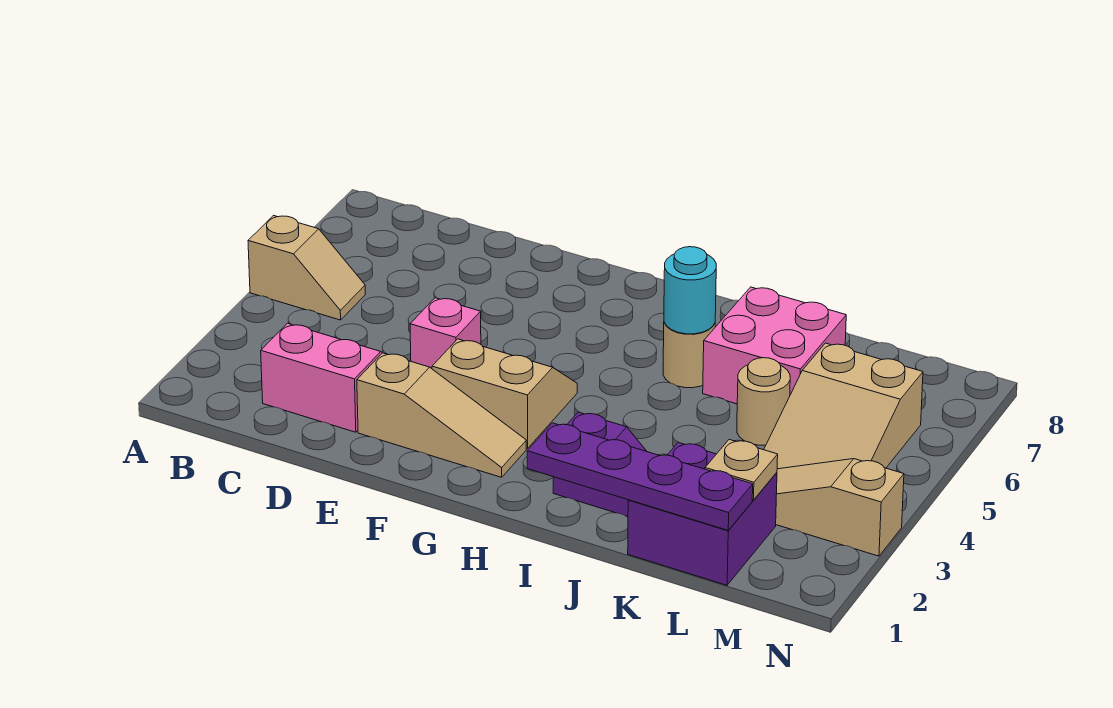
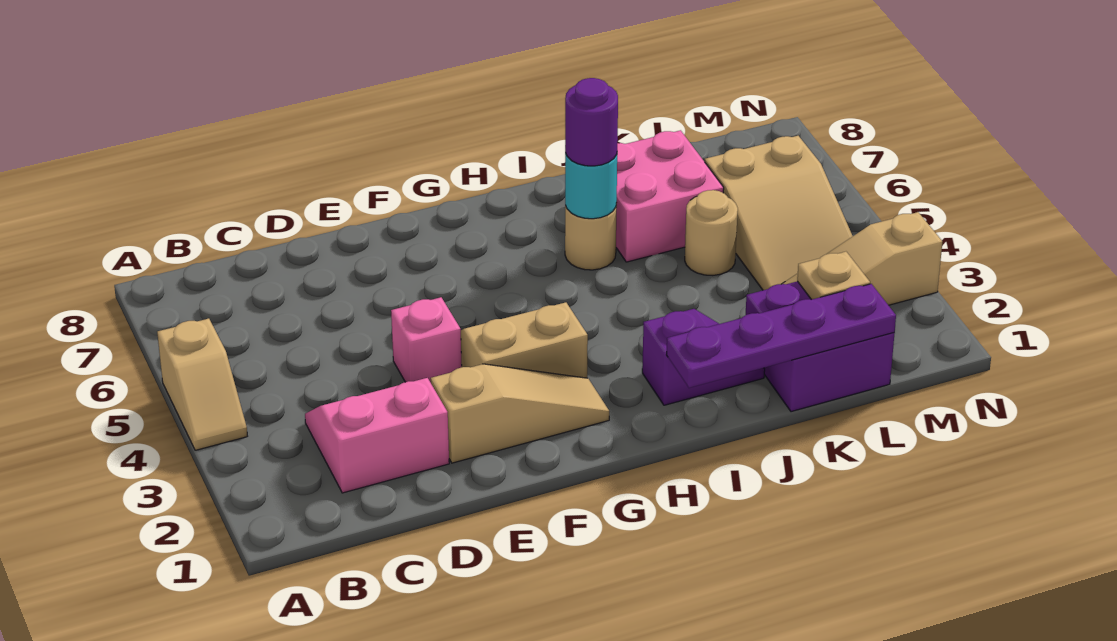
tan slope A5:B5 level 1 top A -> tan slope A4:A5 level 1 top 5
none -> purple round brick I6 level 3

